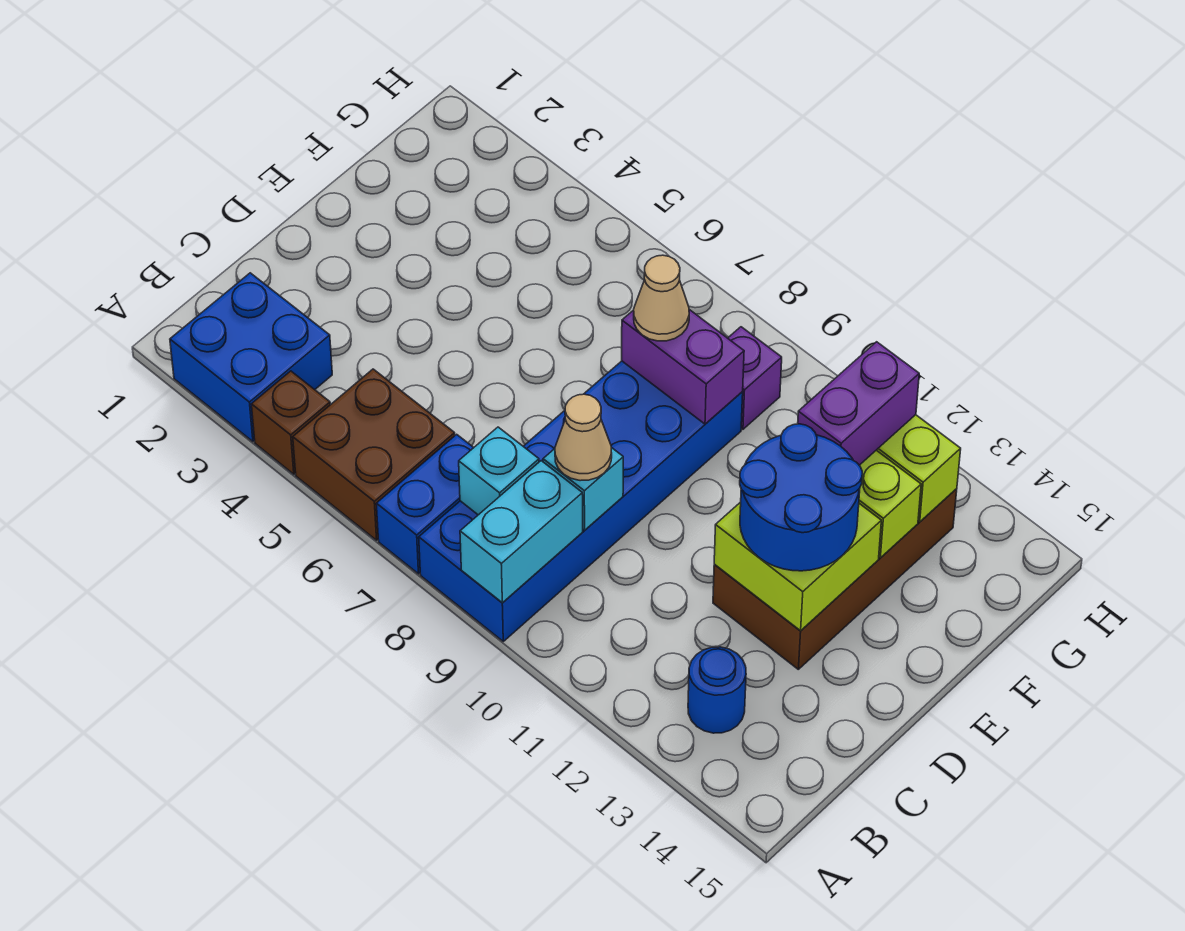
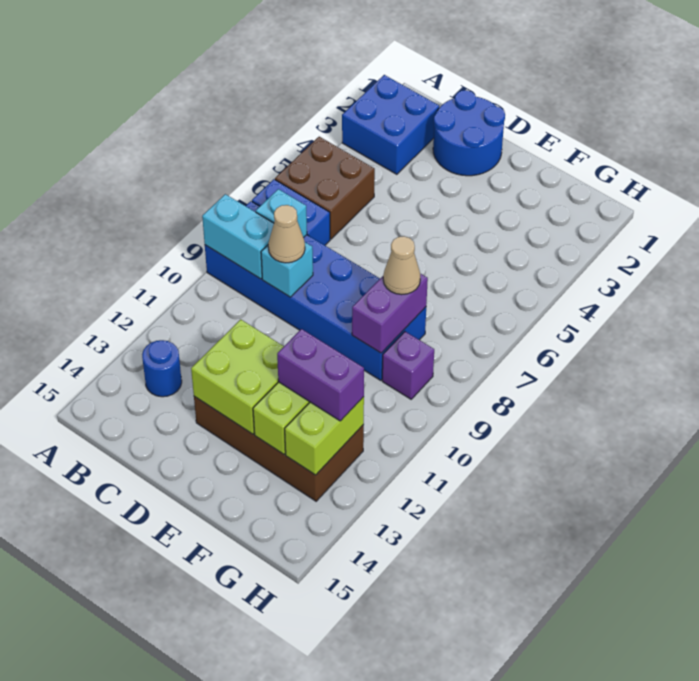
brown brick A4 level 1 -> none
blue round brick D12:E13 level 3 -> blue round brick C1:D2 level 1

